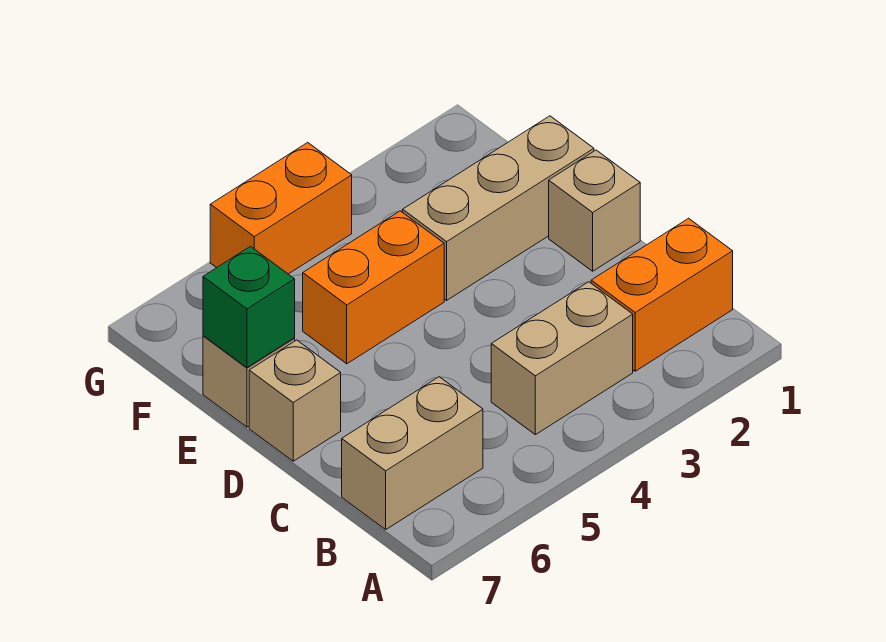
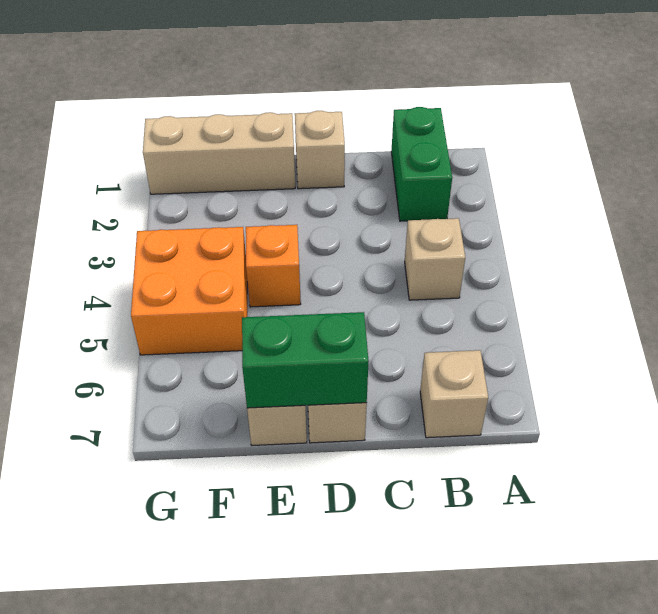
orange brick B1:B2 level 1 -> green brick B1:B2 level 1
tan brick B3:B4 level 1 -> tan brick B4 level 1
tan brick B6:B7 level 1 -> tan brick B7 level 1
tan brick E1:E3 level 1 -> tan brick E1:G1 level 1
orange brick E4:E5 level 1 -> orange brick E4 level 1
green brick E7 level 2 -> green brick D7:E7 level 2
orange brick G4:G5 level 1 -> orange brick F4:G5 level 1

